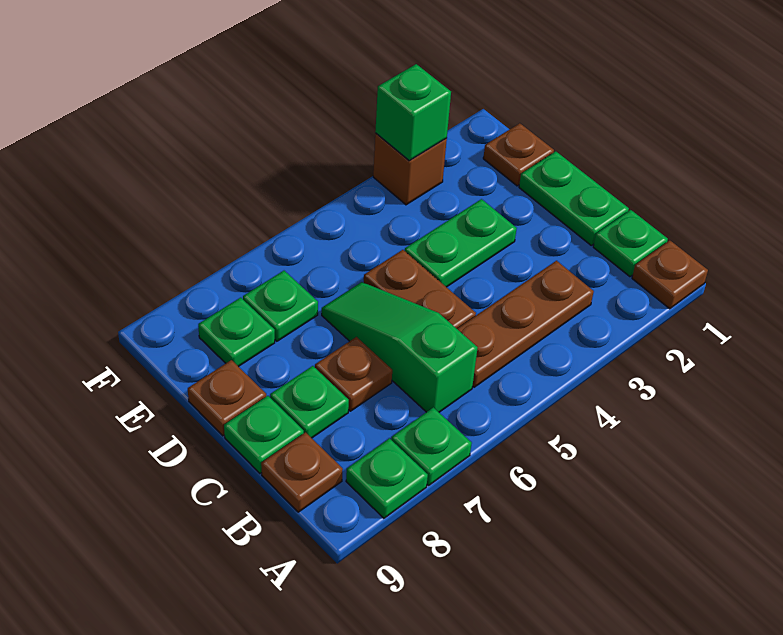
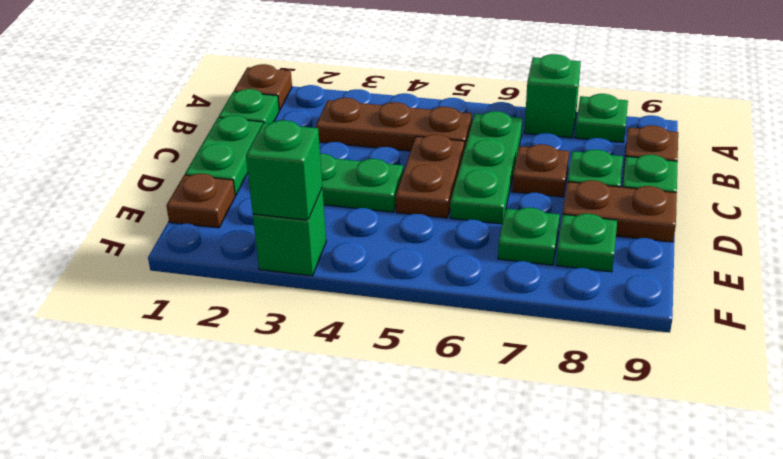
green plate A7 level 1 -> green brick A7 level 1
green slope B6:D6 level 1 top B -> green plate B6:D6 level 1
brown plate D9 level 1 -> brown plate D8:D9 level 1
brown brick F3 level 1 -> green brick F3 level 1

